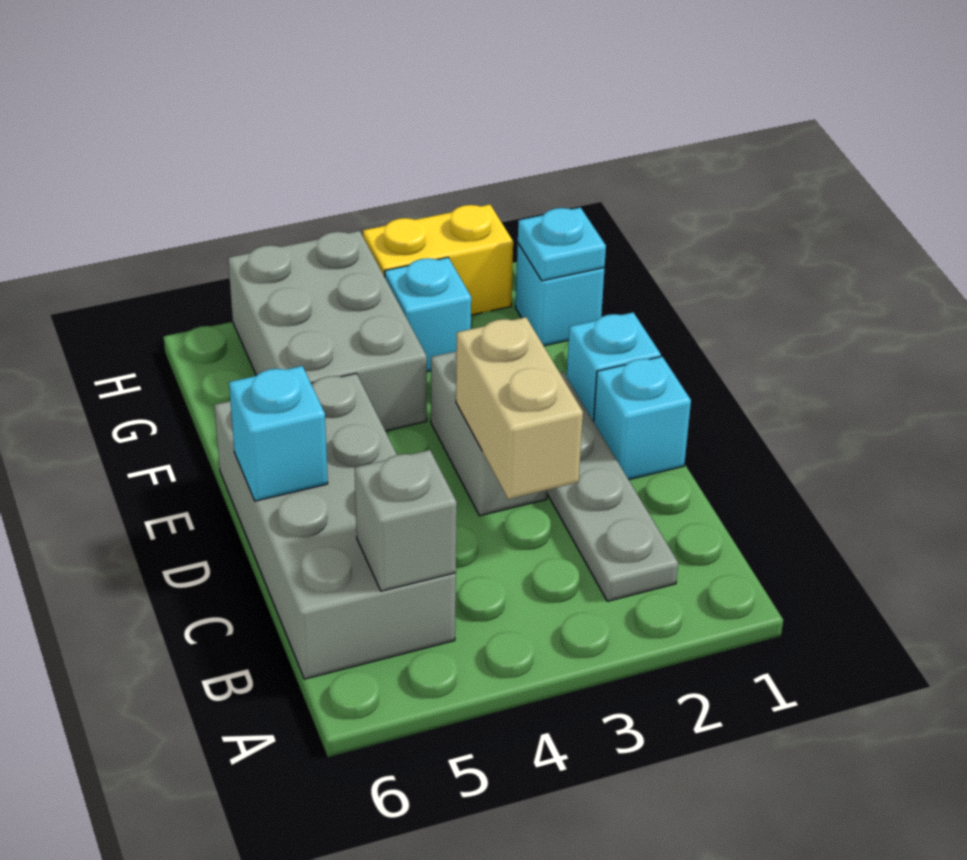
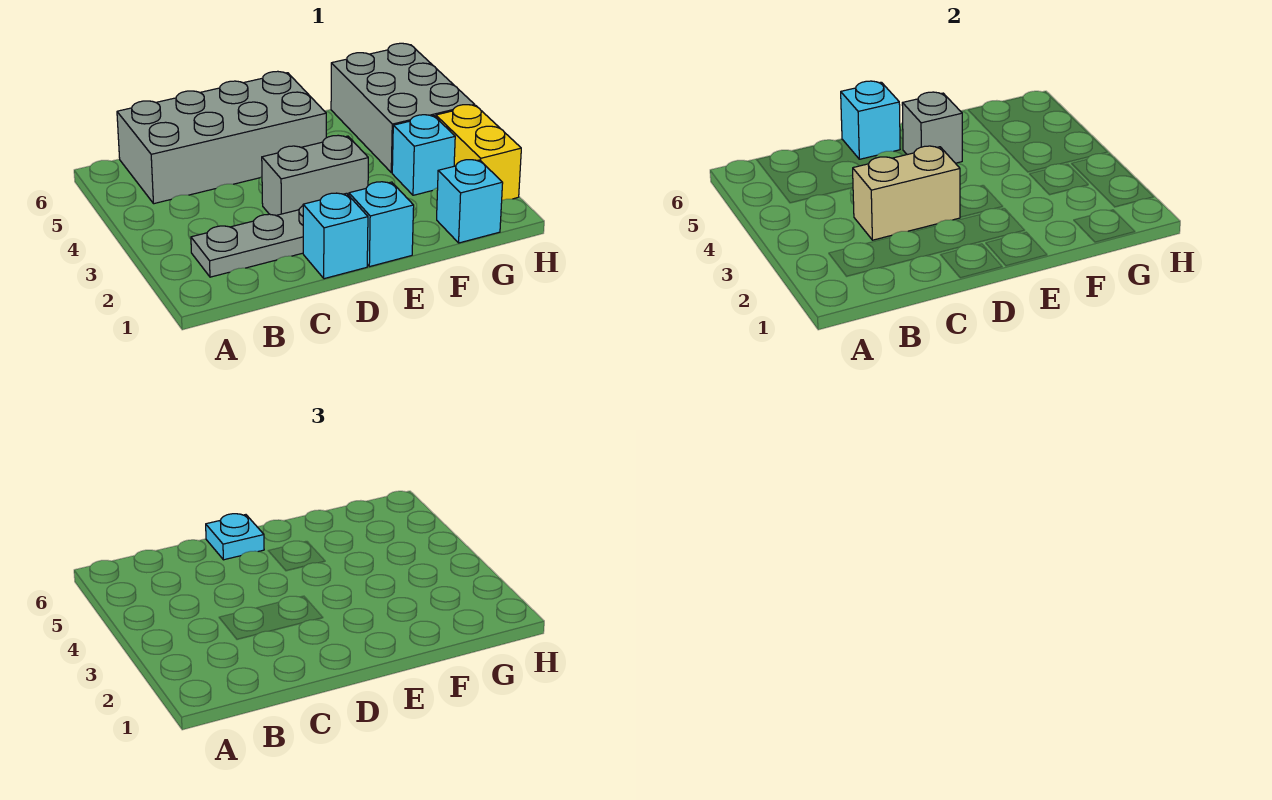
grey brick B5 level 2 -> grey brick E5 level 2
grey brick F4:H5 level 1 -> grey brick G4:H6 level 1
cyan plate G1 level 2 -> cyan plate D6 level 3

